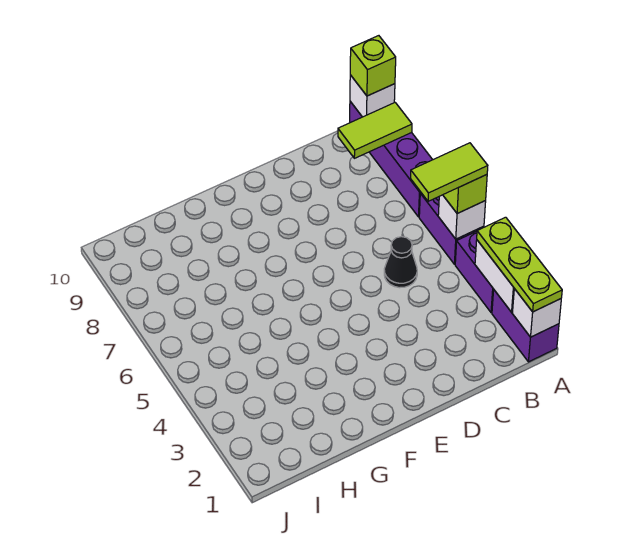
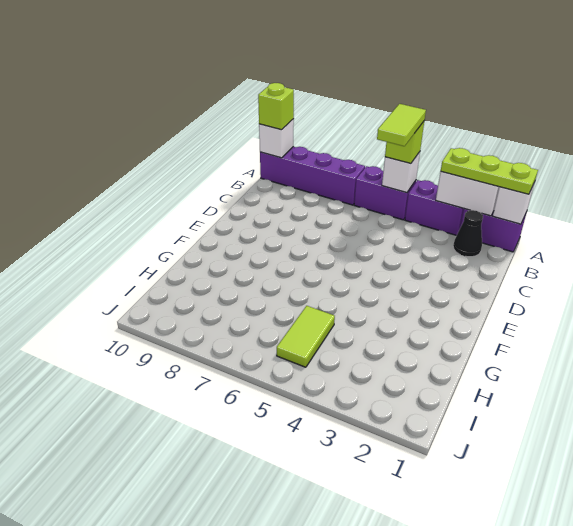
lime tile A9:B9 level 2 -> lime tile H5:I5 level 1
black cone C5 level 1 -> black cone B2 level 1

